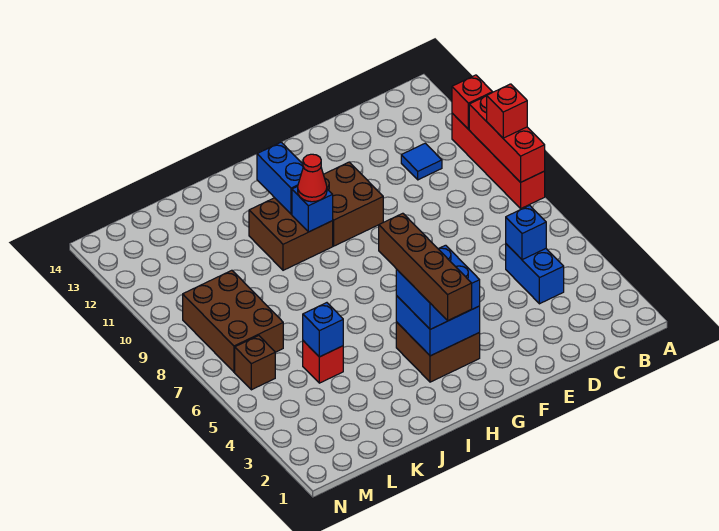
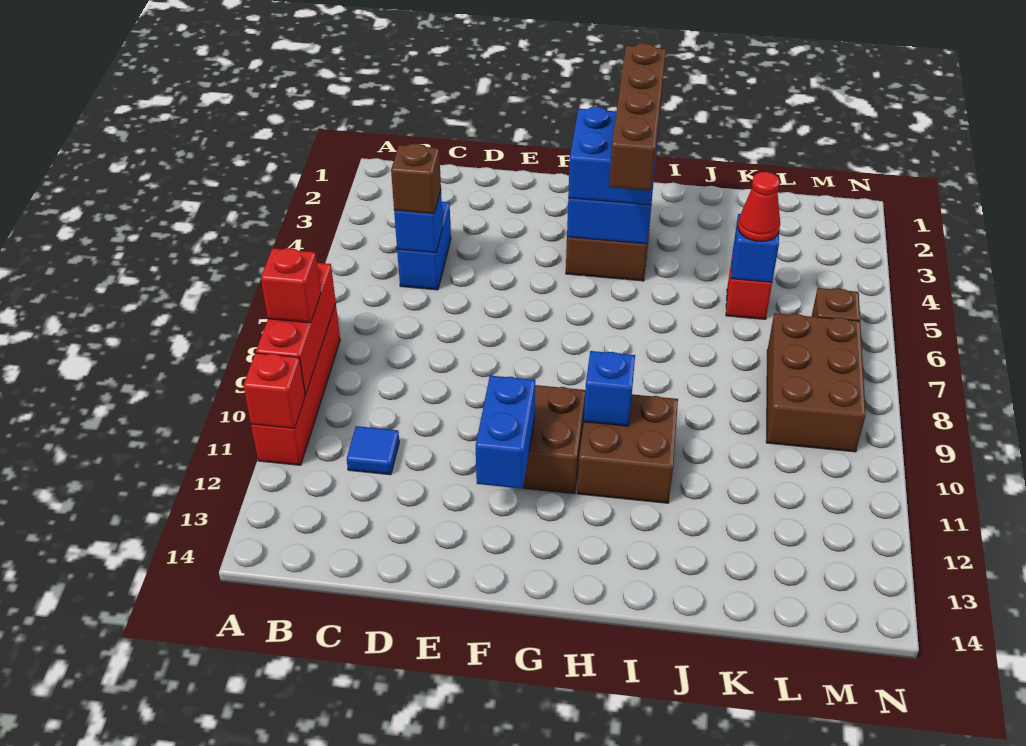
none -> brown brick C5 level 3
red cone H10 level 3 -> red cone K5 level 3
blue brick H11:H12 level 2 -> blue brick F11:F12 level 2

